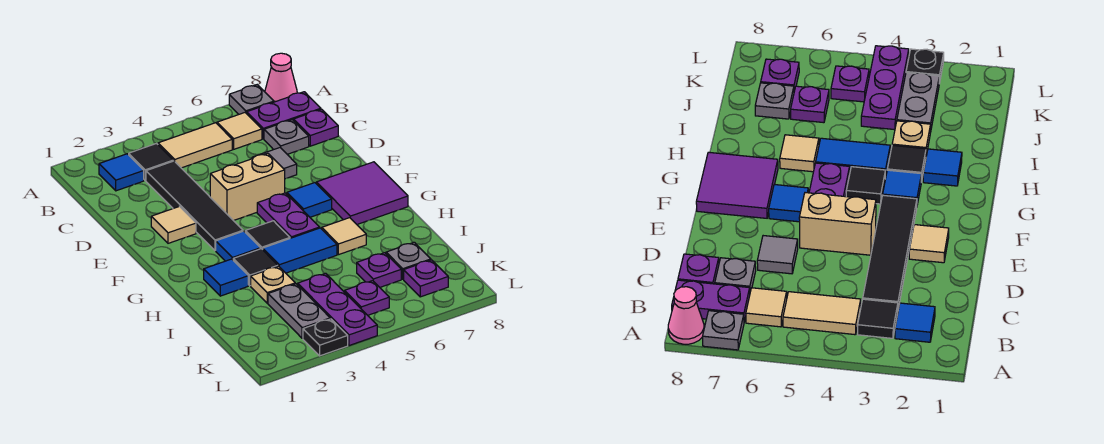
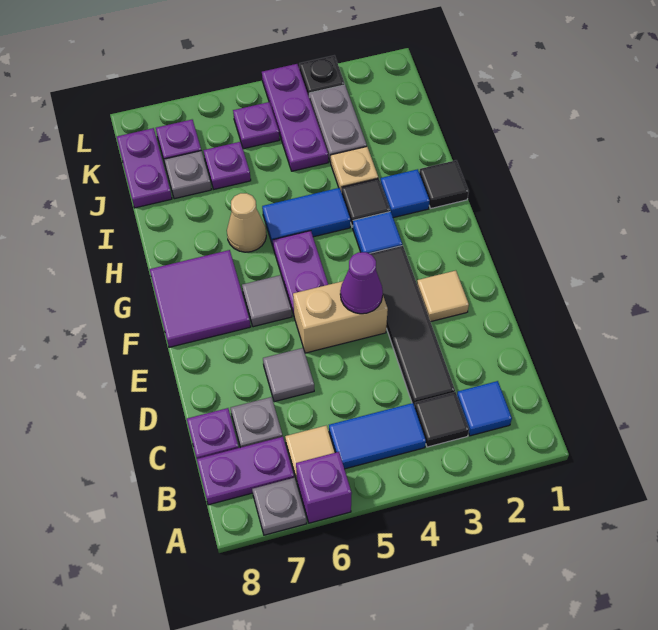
none -> purple brick A6 level 1
pink cone A8 level 1 -> none
tan tile B4:B5 level 1 -> blue tile B4:B5 level 1
none -> purple cone E4 level 2
blue tile F6 level 1 -> grey tile F6 level 1
black tile G4 level 1 -> black tile H1 level 1
tan tile H6 level 1 -> tan cone H6 level 1
none -> purple plate J8:K8 level 1

